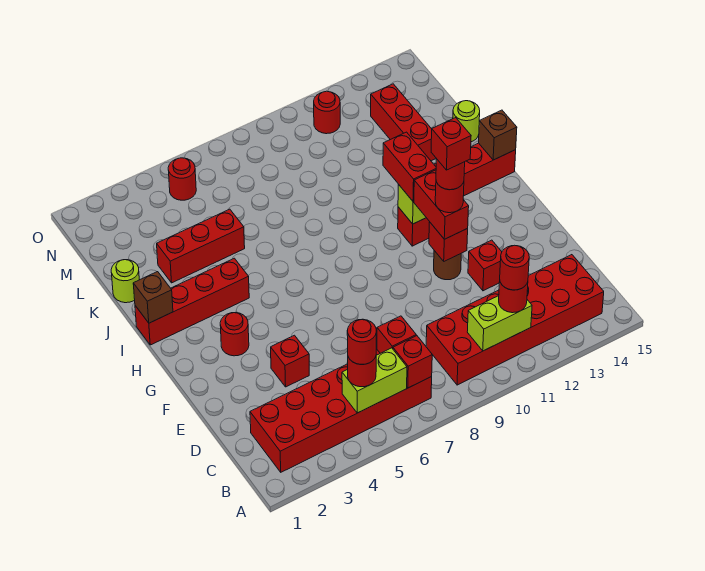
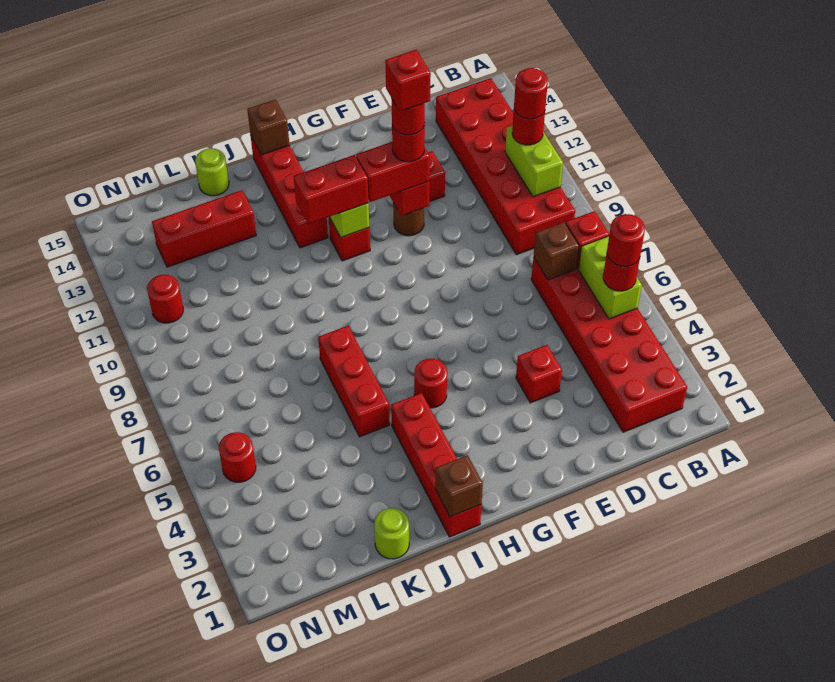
red brick C7 level 2 -> brown brick C7 level 2
red round brick G3 level 1 -> red round brick H5 level 1
red brick K3:K5 level 1 -> red brick J5:J7 level 1

